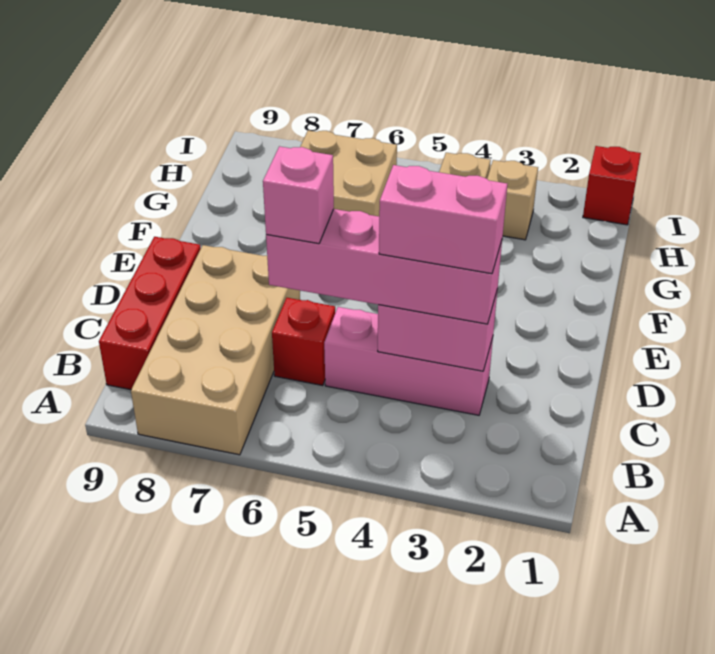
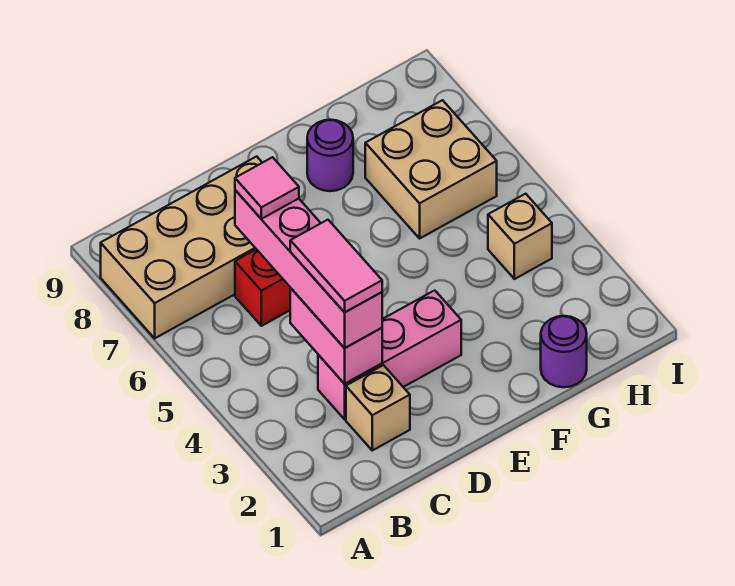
red brick B9:D9 level 1 -> none
pink brick C3:C5 level 1 -> pink brick C3:E3 level 1
pink brick C3:C4 level 4 -> pink tile C3:C4 level 4
pink brick C6 level 4 -> pink tile C6 level 4
none -> purple round brick F8 level 1
none -> purple round brick G1 level 1
tan brick H3 level 1 -> tan brick C2 level 1
red brick I1 level 1 -> none

